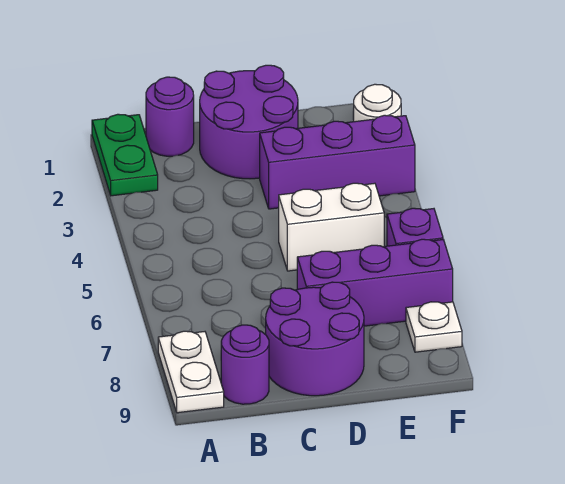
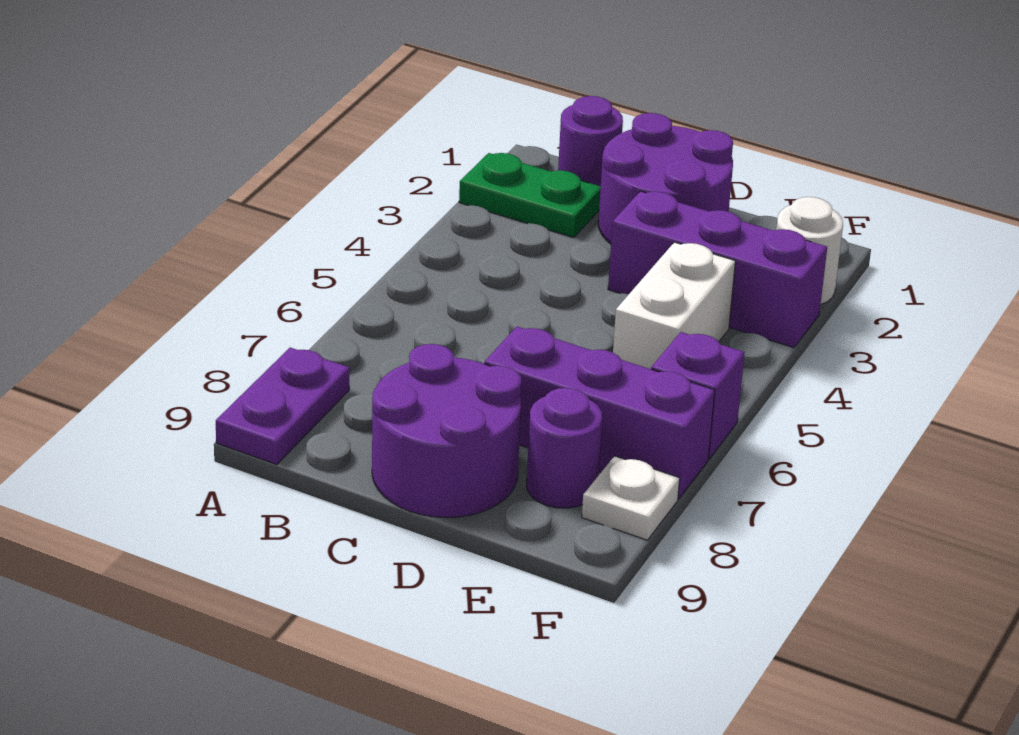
green plate A1:A2 level 1 -> green plate A2:B2 level 1
white plate A8:A9 level 1 -> purple plate A8:A9 level 1
purple round brick B9 level 1 -> purple round brick E8 level 1
white brick D5:E5 level 1 -> white brick E4:E5 level 1

